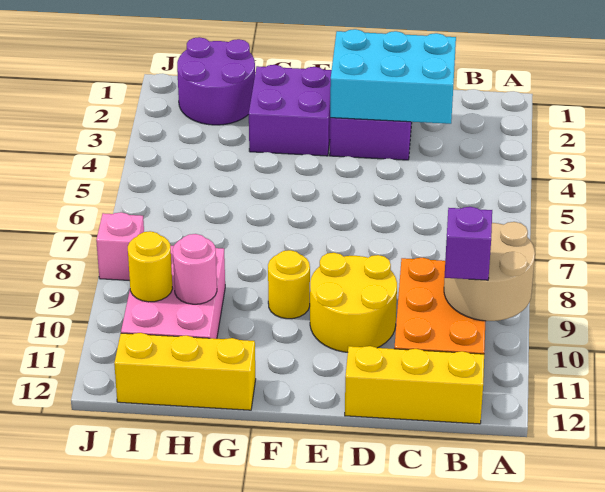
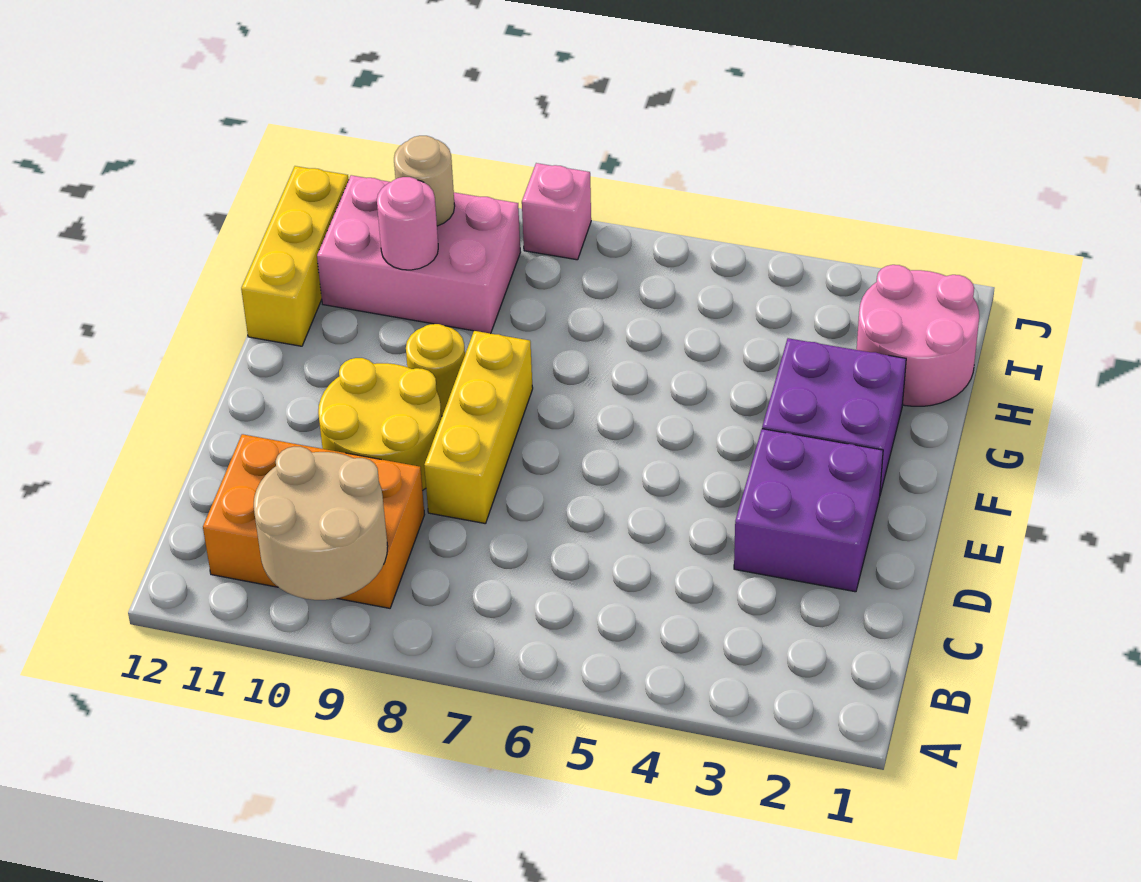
purple brick B10 level 3 -> none
yellow brick B12:D12 level 1 -> yellow brick D8:F8 level 1
cyan brick C2:E3 level 2 -> none
purple round brick H1:I2 level 1 -> pink round brick H1:I2 level 1
yellow round brick I10 level 2 -> tan round brick I10 level 2

